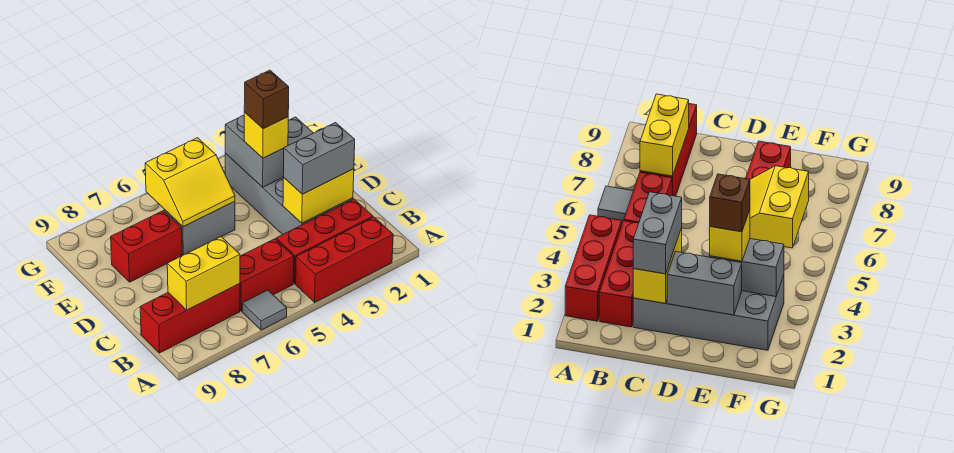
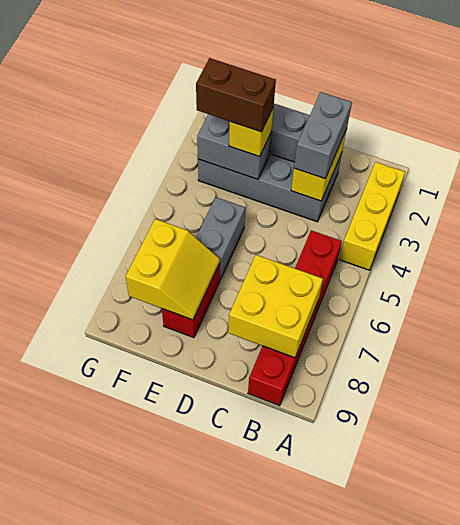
red brick A2:A4 level 1 -> yellow brick A2:A4 level 1
grey tile A6 level 1 -> none
red brick B2:B4 level 1 -> none
yellow brick B7:B8 level 2 -> yellow brick B7:C8 level 2
brown brick E3 level 4 -> brown brick E3:F3 level 4
yellow slope E5:F6 level 2 top F -> yellow slope E7:F8 level 2 top F

